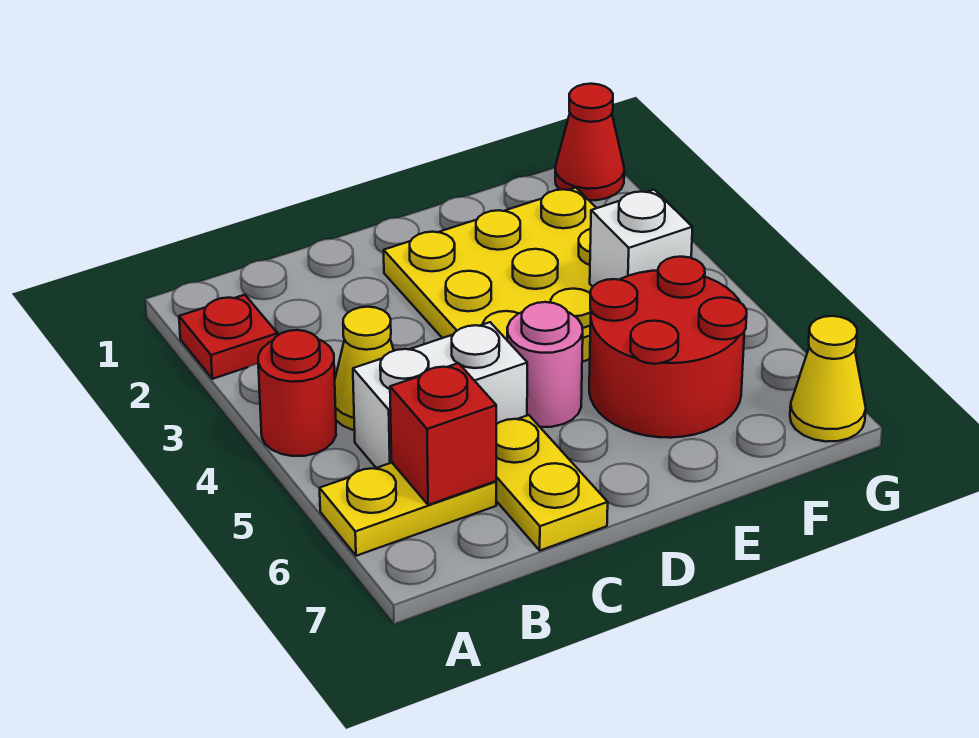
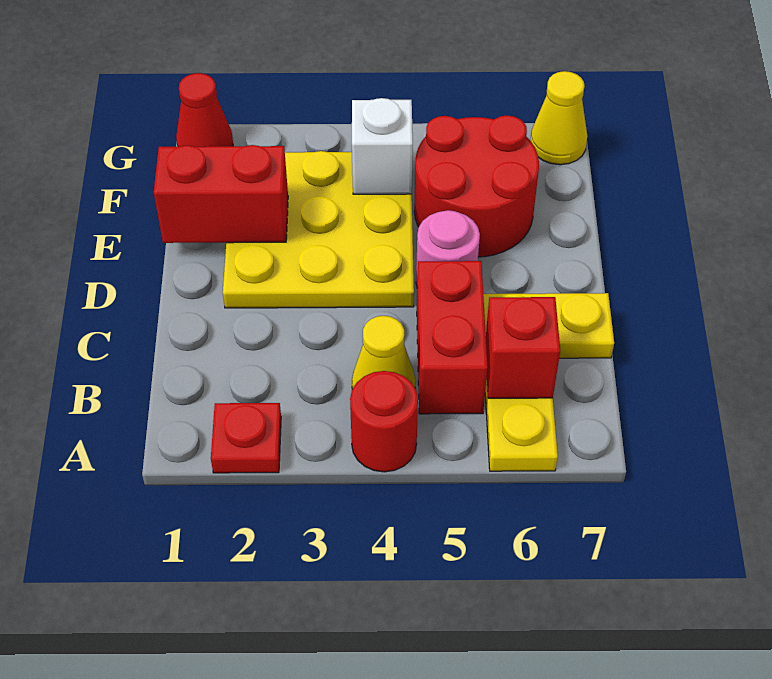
white brick B5:C5 level 1 -> red brick B5:C5 level 1
none -> red brick E1:E2 level 2

